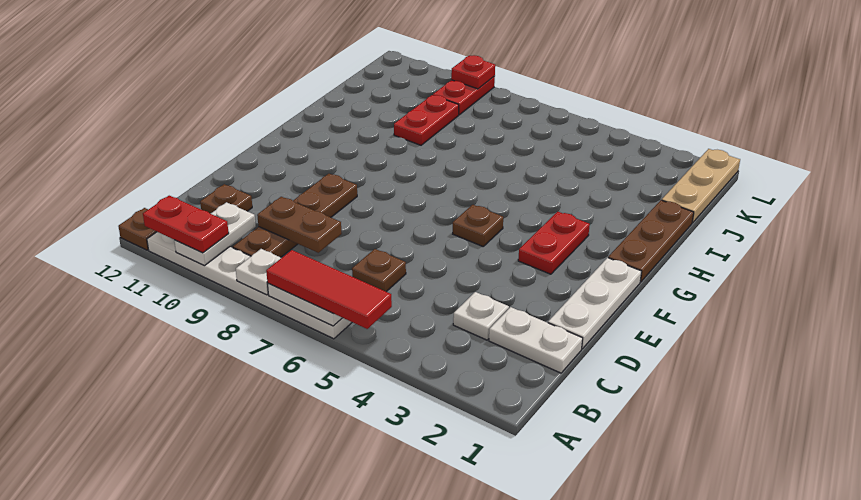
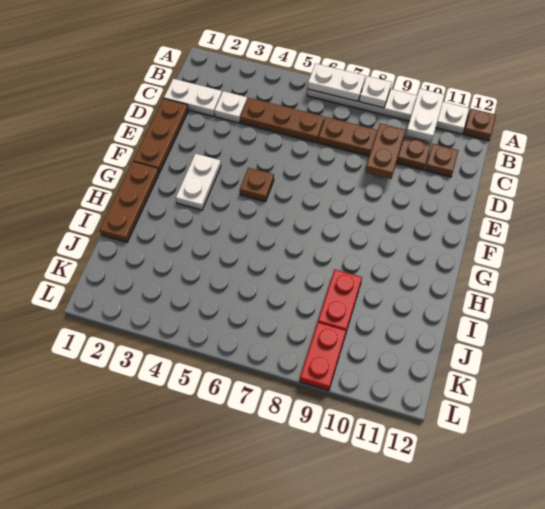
red tile A5:A7 level 3 -> none
red plate A10:A11 level 3 -> none
brown plate B9:E9 level 1 -> brown plate C7:C10 level 1
brown plate C6 level 1 -> brown plate C4:C6 level 1
brown plate C8:C9 level 2 -> brown plate C9:D9 level 2
white plate D1:F1 level 1 -> brown plate D1:F1 level 1
red plate F3:G3 level 1 -> white plate F3:G3 level 1
tan plate J1:L1 level 1 -> none
red plate L9 level 2 -> none

